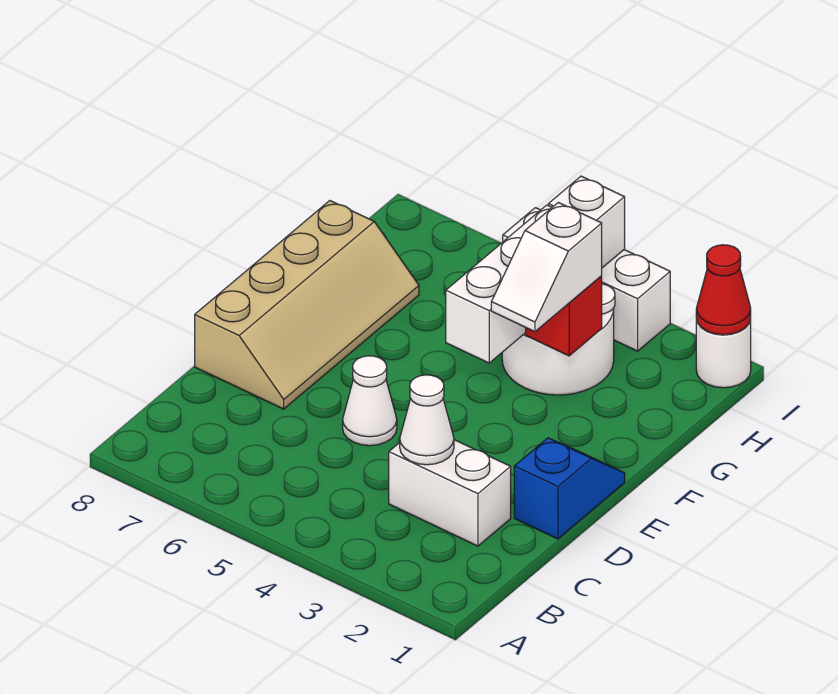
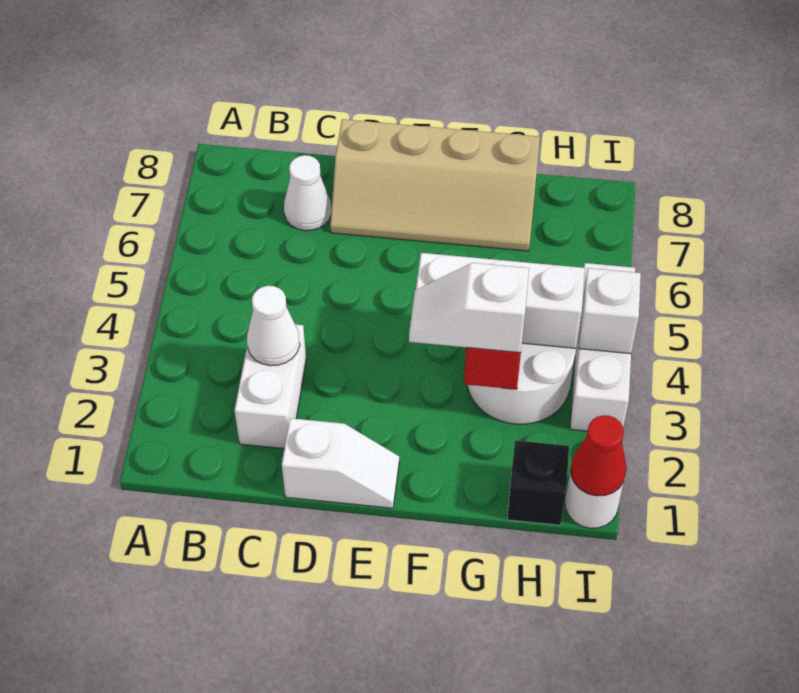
blue slope D1:E1 level 1 top D -> white slope D1:E1 level 1 top D
white cone D5 level 1 -> white cone C7 level 1
none -> black brick H1 level 1

